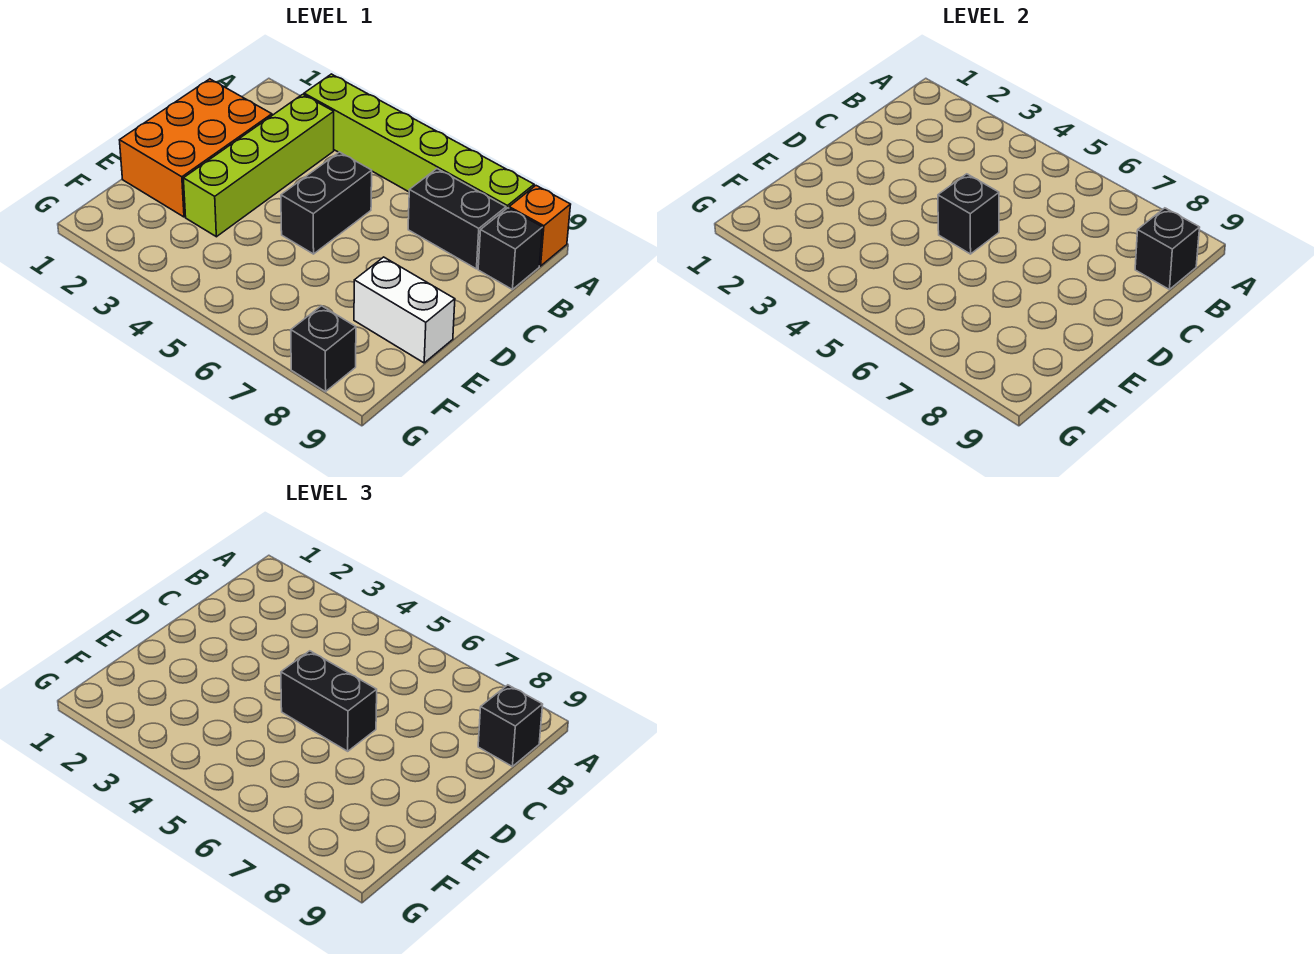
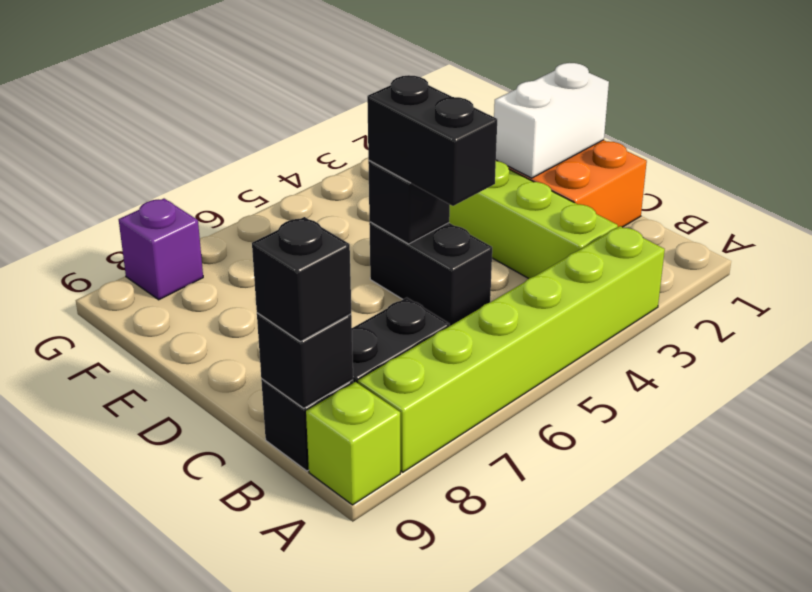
orange brick A9 level 1 -> lime brick A9 level 1
black brick D5:D6 level 3 -> black brick C5:D5 level 3
white brick E8:E9 level 1 -> white brick D1:D2 level 2
black brick G8 level 1 -> purple brick G8 level 1

